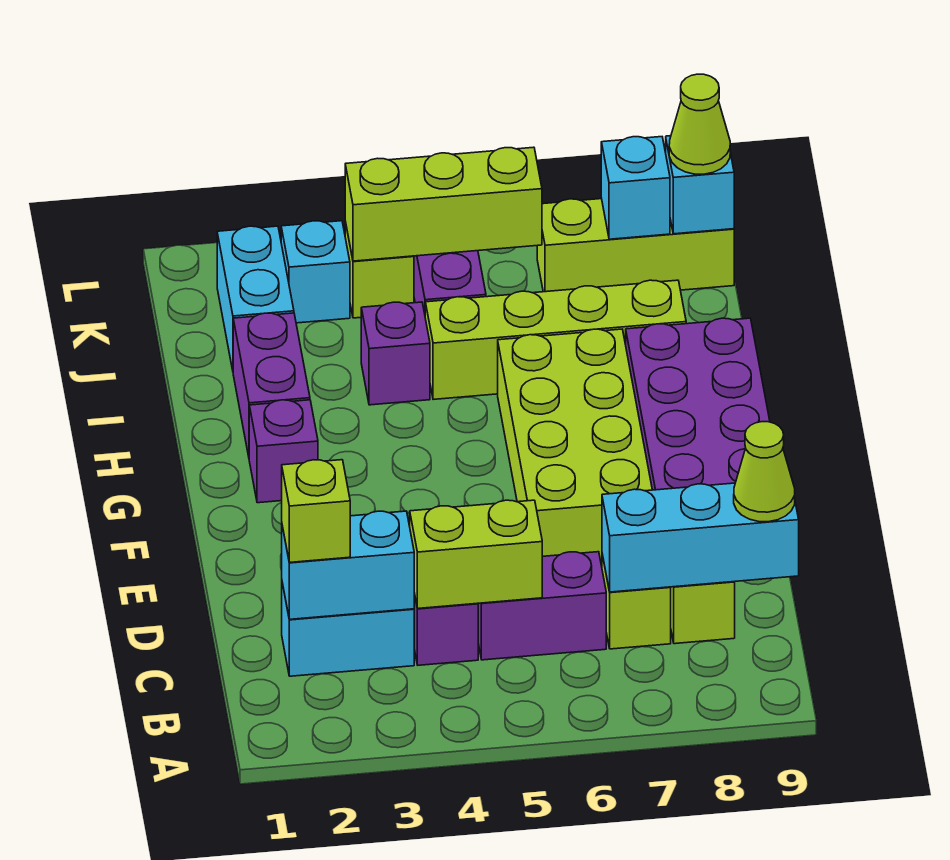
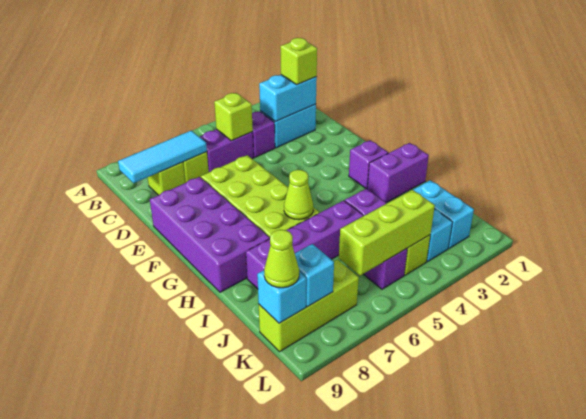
lime brick C4:C5 level 2 -> lime brick C5 level 2
cyan brick C7:C9 level 2 -> cyan tile C7:C9 level 2
lime cone C9 level 3 -> lime cone H6 level 2
purple brick H2:I2 level 1 -> purple brick H1:H2 level 1
lime brick I5:I8 level 1 -> purple brick I5:I8 level 1

